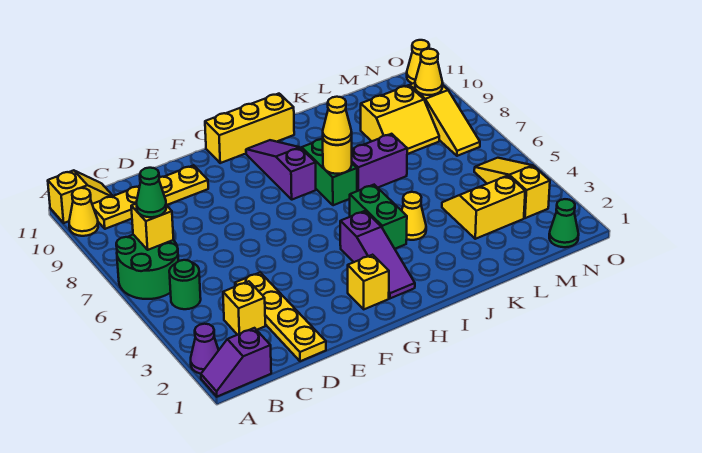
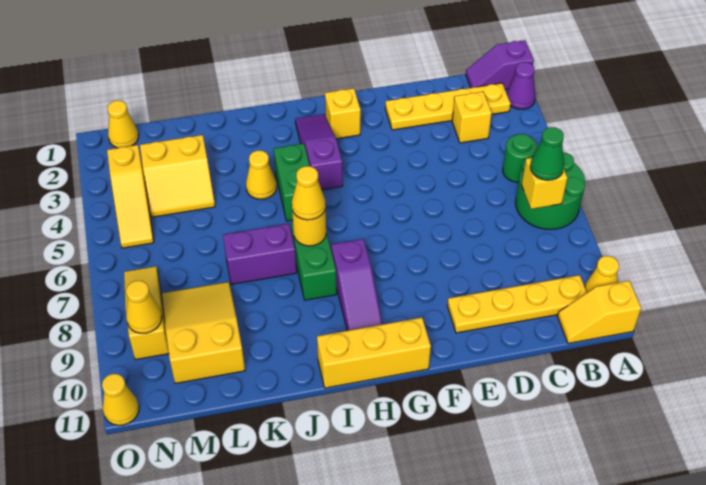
purple slope A1:B1 level 1 top B -> purple slope A1:B1 level 1 top A
yellow plate D1:D4 level 1 -> yellow plate B2:E2 level 1
yellow slope L8:M9 level 1 top 9 -> yellow slope L8:M10 level 1 top 10
green cone N1 level 1 -> yellow cone N1 level 1

